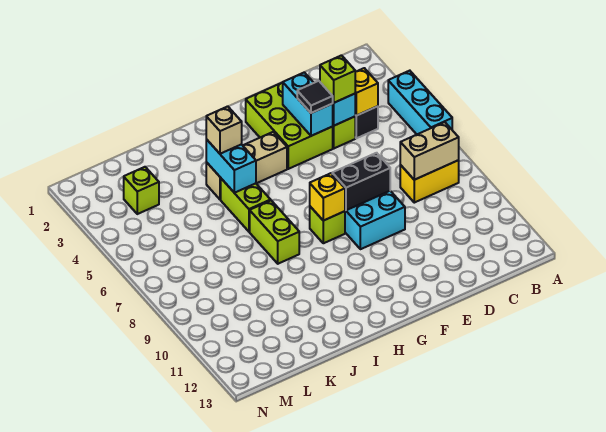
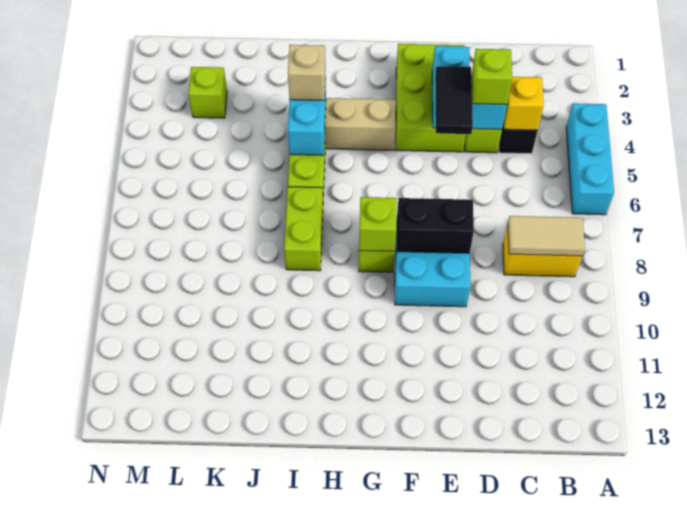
tan brick B8:C8 level 2 -> tan tile B8:C8 level 2
black tile E4 level 3 -> black tile E4:E5 level 3
yellow brick G8 level 2 -> lime brick G8 level 2

